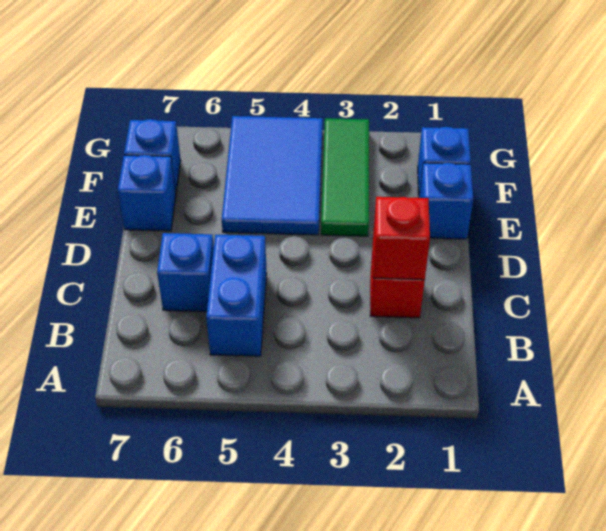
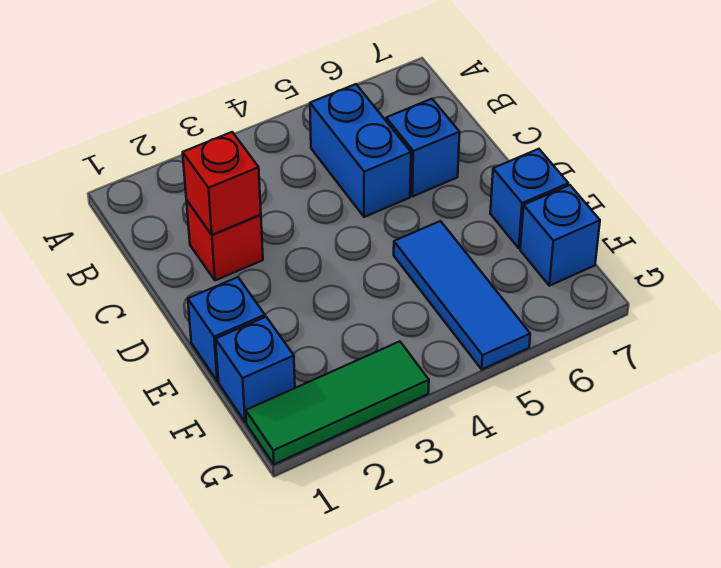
green tile E3:G3 level 1 -> green tile G1:G3 level 1
blue tile E4:G5 level 1 -> blue tile E5:G5 level 1

